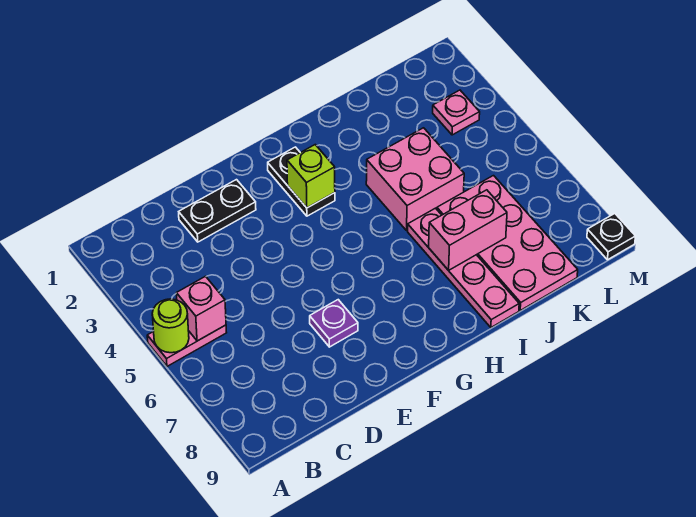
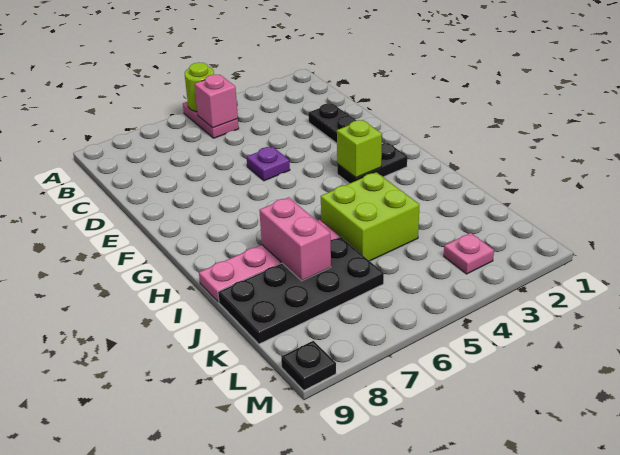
purple plate E7 level 1 -> purple plate E5 level 1
pink brick I4:J5 level 1 -> lime brick I4:J5 level 1
pink plate J6:K9 level 1 -> black plate J6:K9 level 1

